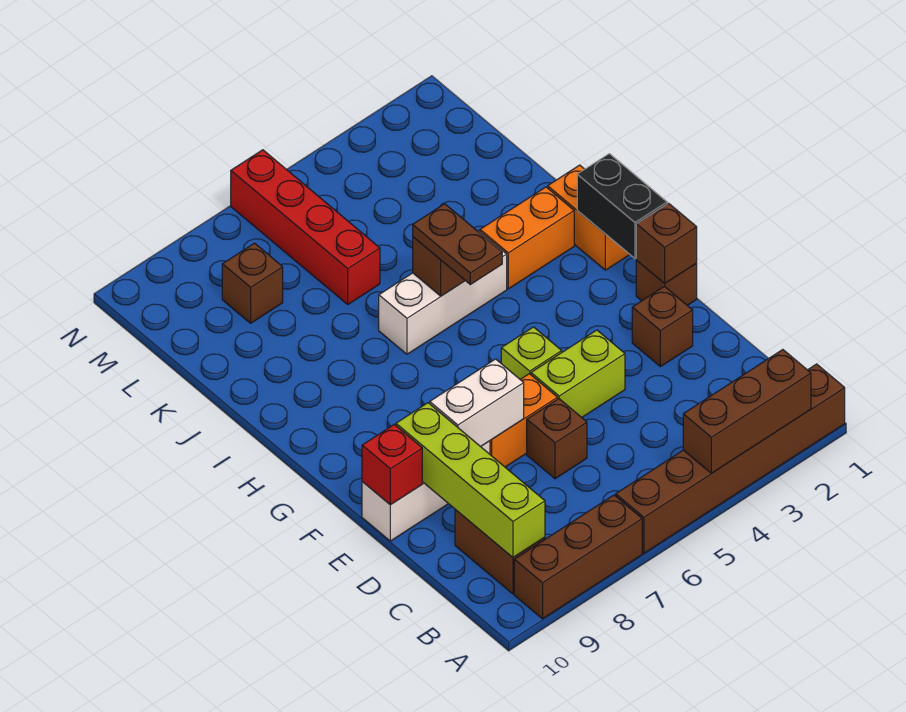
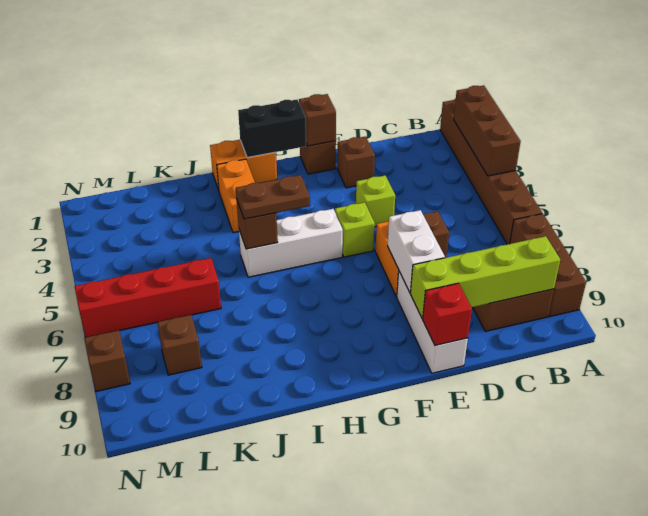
lime brick E4:E5 level 1 -> lime brick E4 level 1
white brick I4:I6 level 1 -> white brick G5:I5 level 1
none -> brown brick N8 level 1

